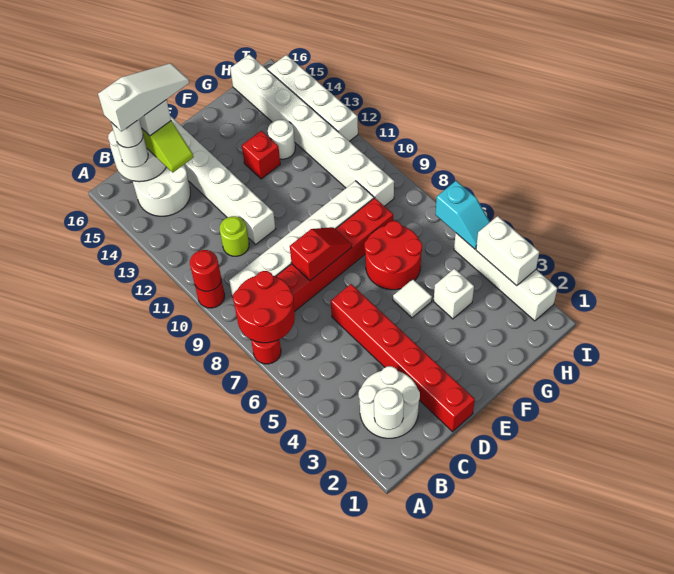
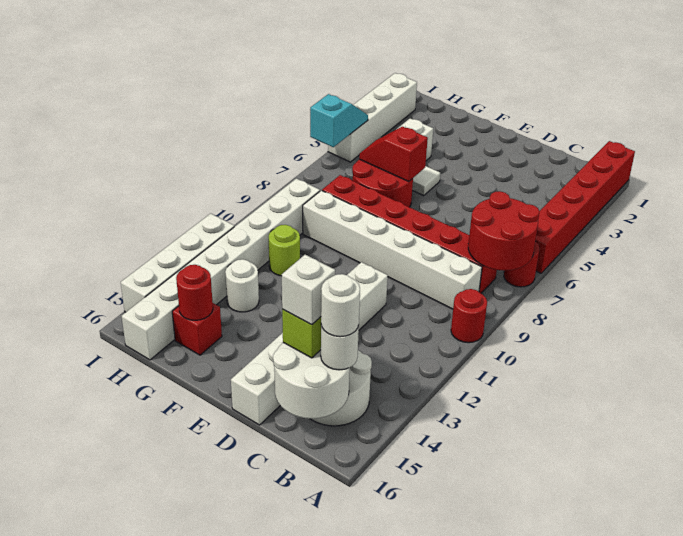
red round brick A10 level 2 -> red round brick G15 level 2
white round brick B2:C3 level 1 -> none
white round brick B2 level 2 -> none
white slope B15:D15 level 5 top B -> none
lime round brick C11 level 1 -> lime round brick G11 level 1
red brick D1:D6 level 1 -> red brick A1:A6 level 1
red slope D8:E8 level 2 top D -> red slope F6:G6 level 2 top F
red brick F13 level 1 -> red brick G15 level 1
white brick I3:I4 level 2 -> none

